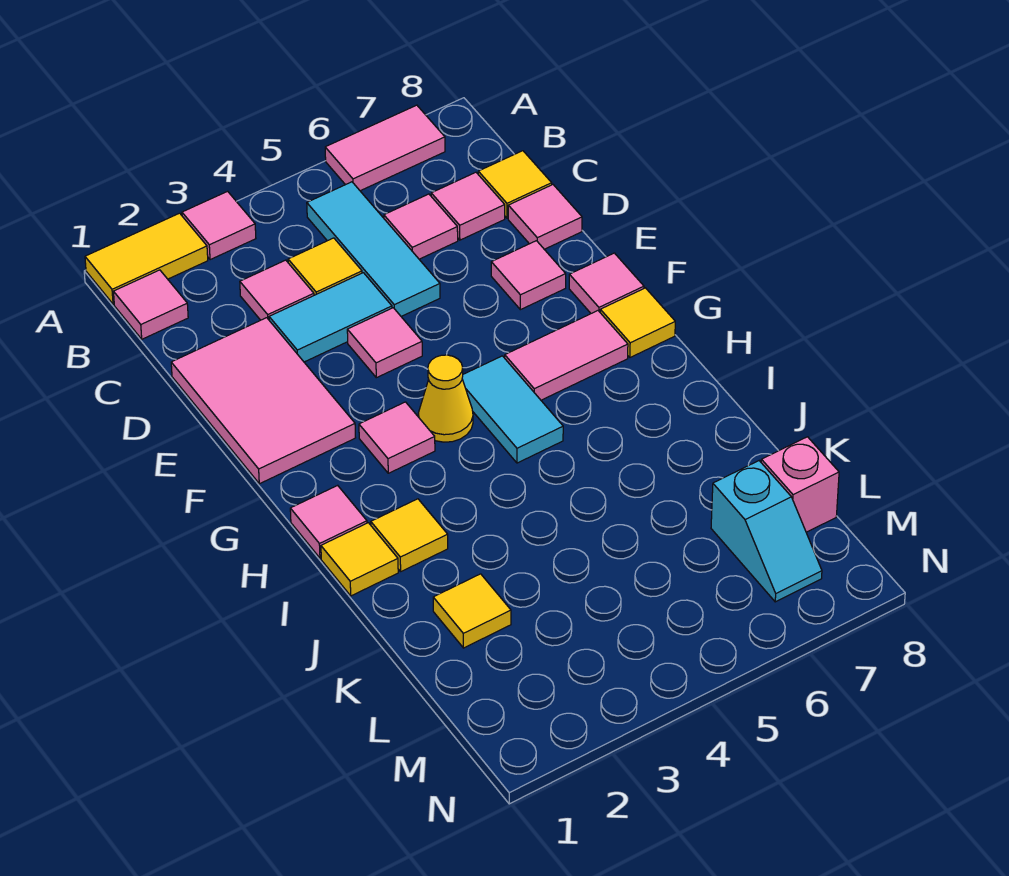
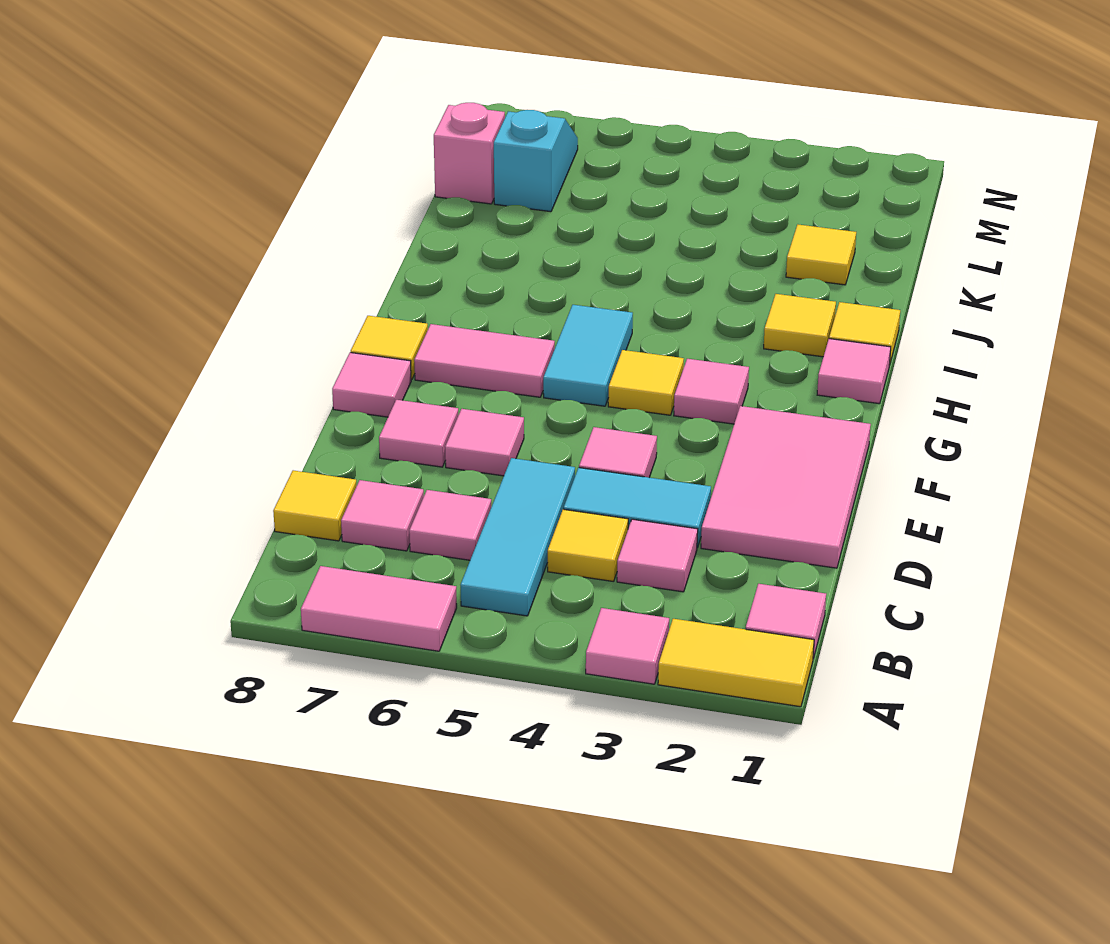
pink tile D8 level 1 -> pink tile E6 level 1
yellow cone G4 level 1 -> yellow tile G4 level 1

